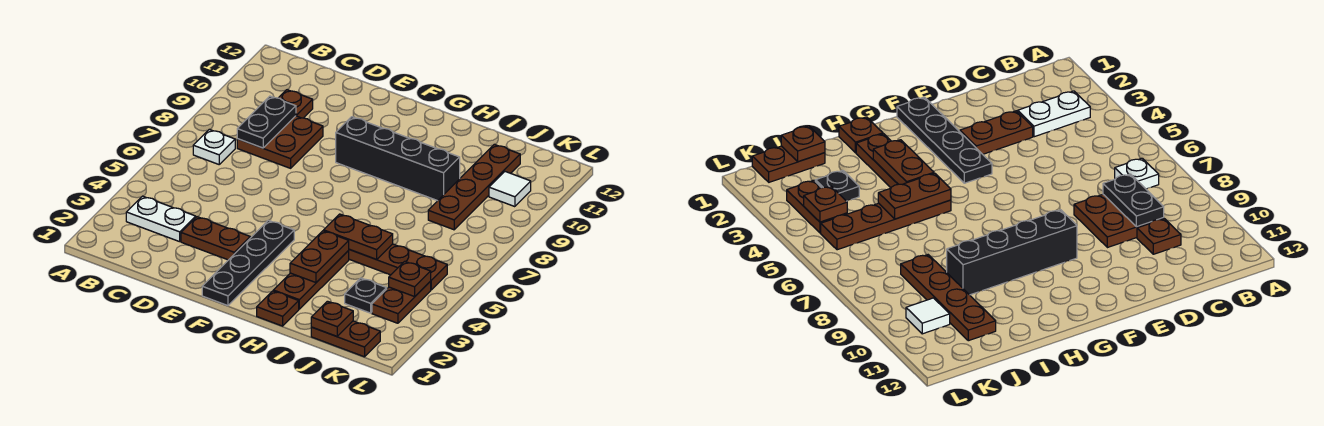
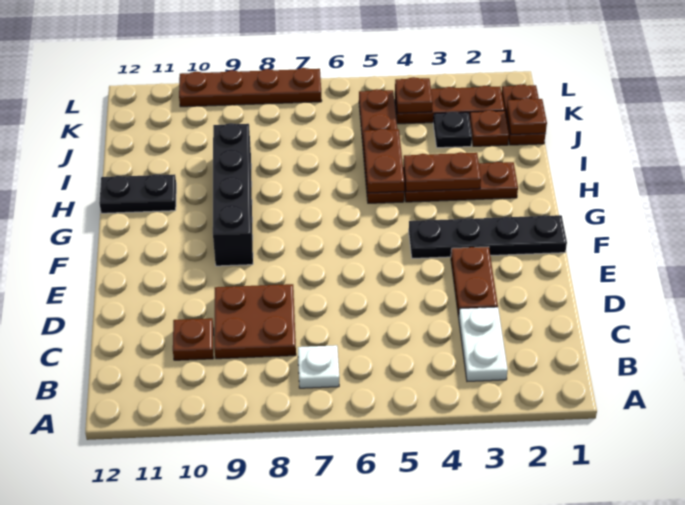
black plate C8:C9 level 2 -> black plate H11:H12 level 1
brown plate H1 level 1 -> brown plate J2 level 1
brown plate J8:J11 level 1 -> brown plate L7:L10 level 1
brown plate K3:K4 level 1 -> brown plate K2:K4 level 1
white tile K10 level 1 -> none

